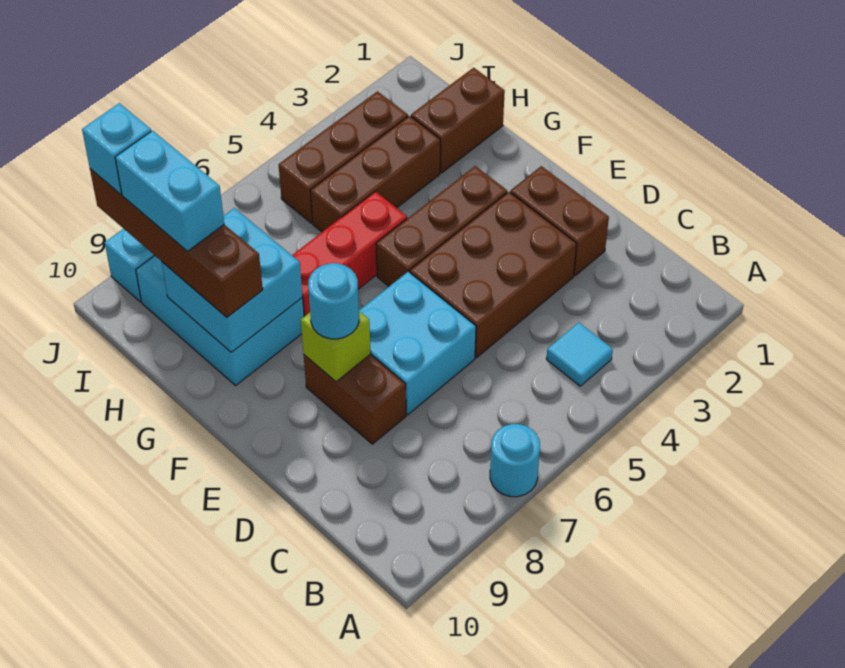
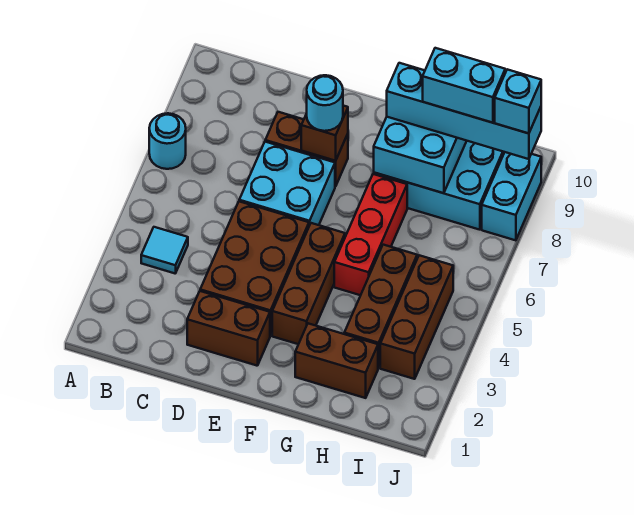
lime brick E8 level 2 -> brown brick E8 level 2
brown brick G9:J9 level 3 -> cyan brick G9:J9 level 3
brown brick H1:H2 level 1 -> brown brick G2:H2 level 1

